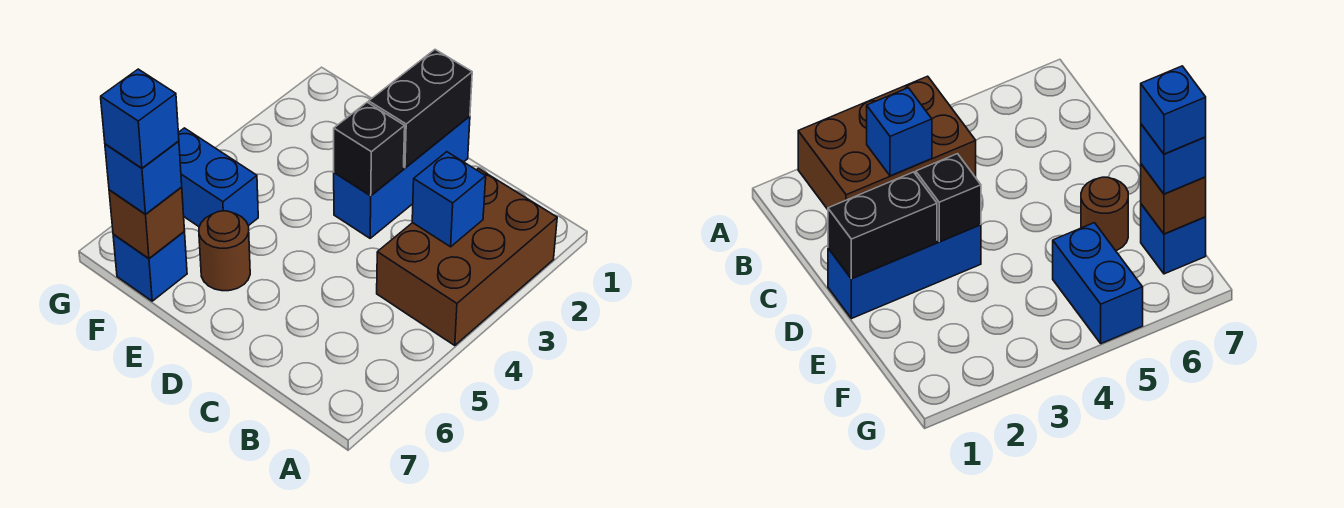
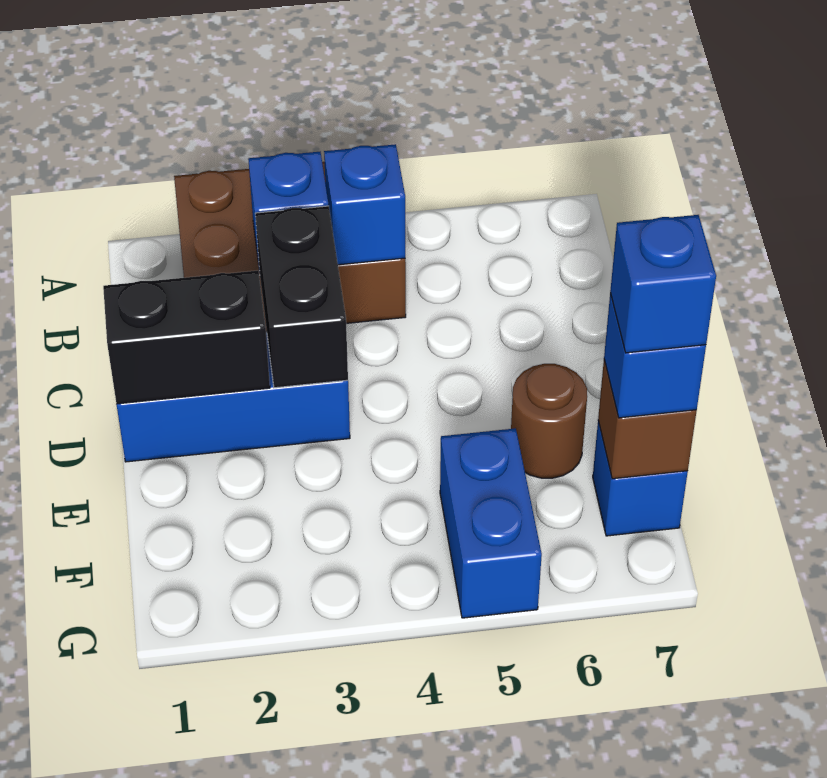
none -> blue brick B4 level 2
black brick D3 level 2 -> black brick C3:D3 level 2

